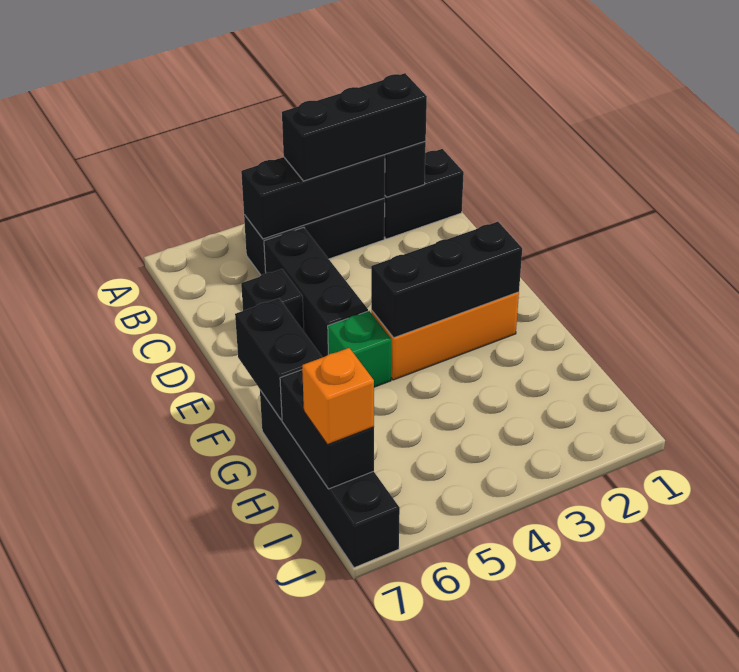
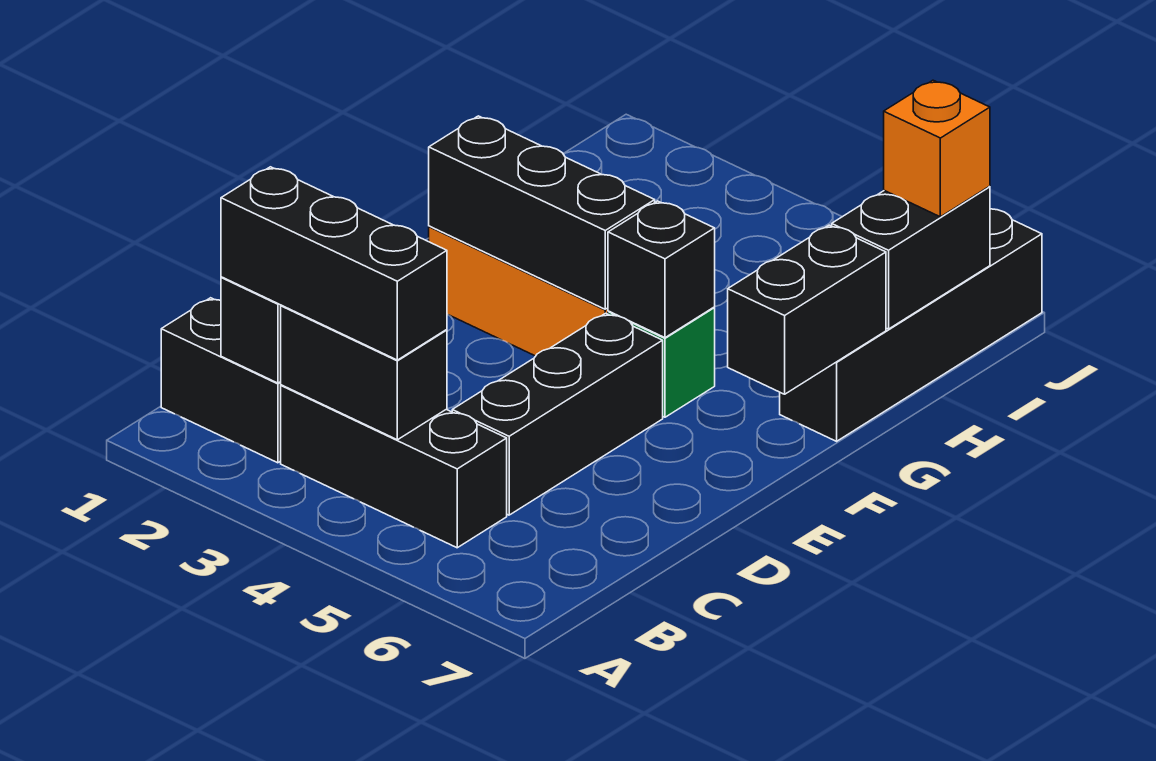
black brick B3:B5 level 2 -> black brick B3:B4 level 2
black brick D6 level 1 -> black brick F5 level 2

